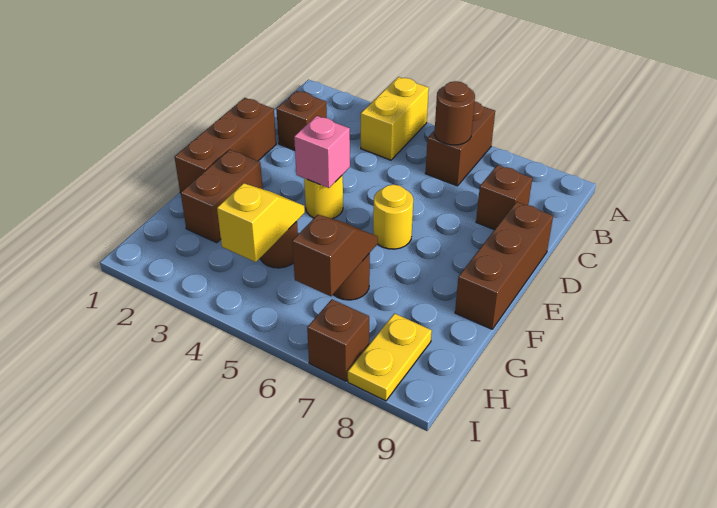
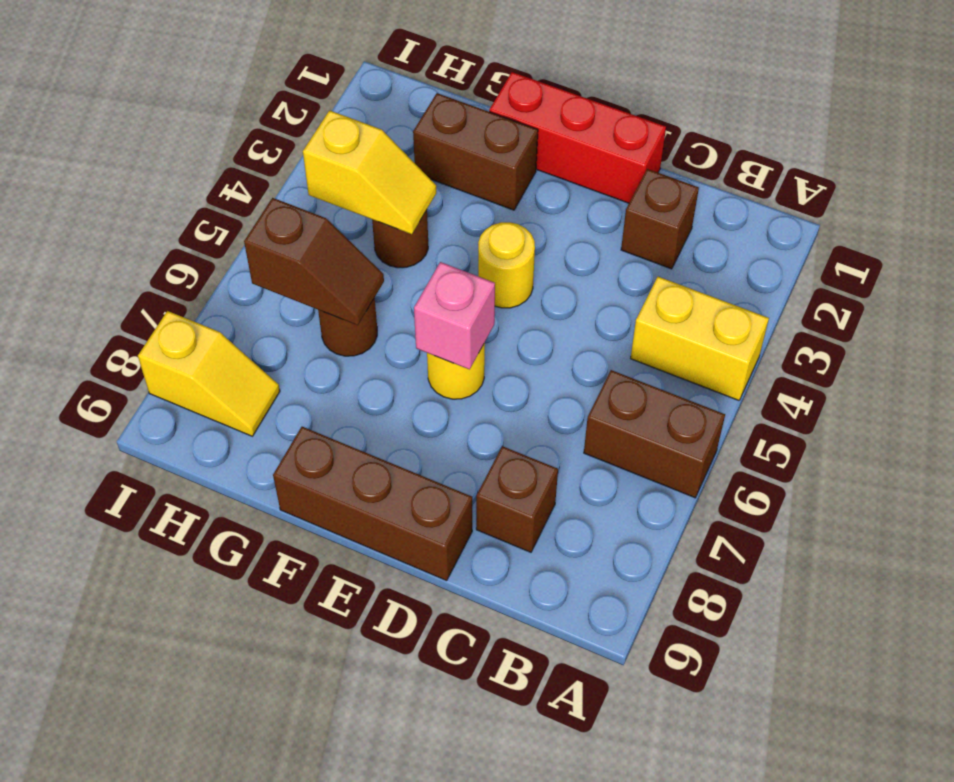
brown round brick B6 level 2 -> none
brown brick D1:F1 level 1 -> red brick D1:F1 level 1
pink brick E4 level 2 -> pink brick E6 level 2
yellow plate H8:I8 level 1 -> yellow slope H8:I8 level 1 top I
brown brick I7 level 1 -> none

